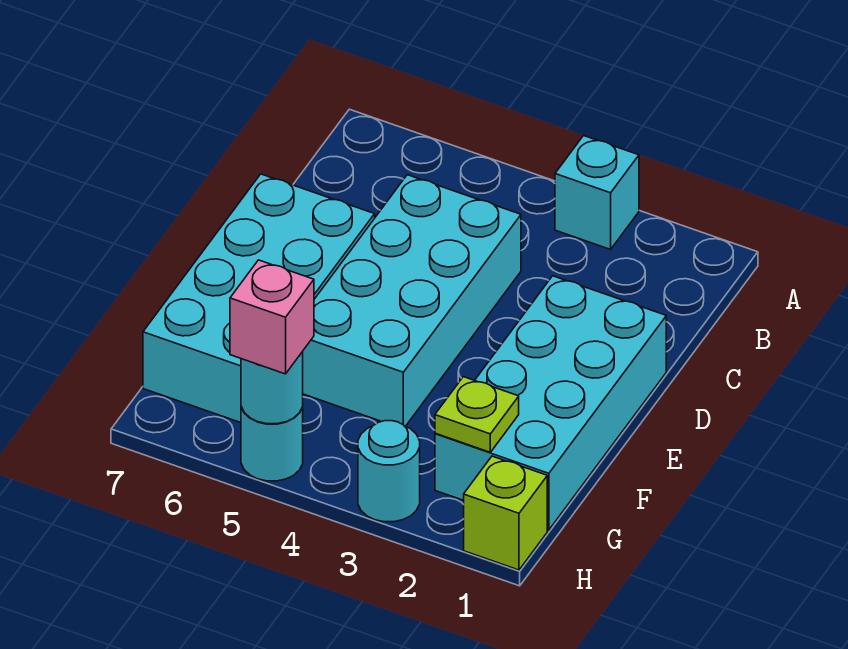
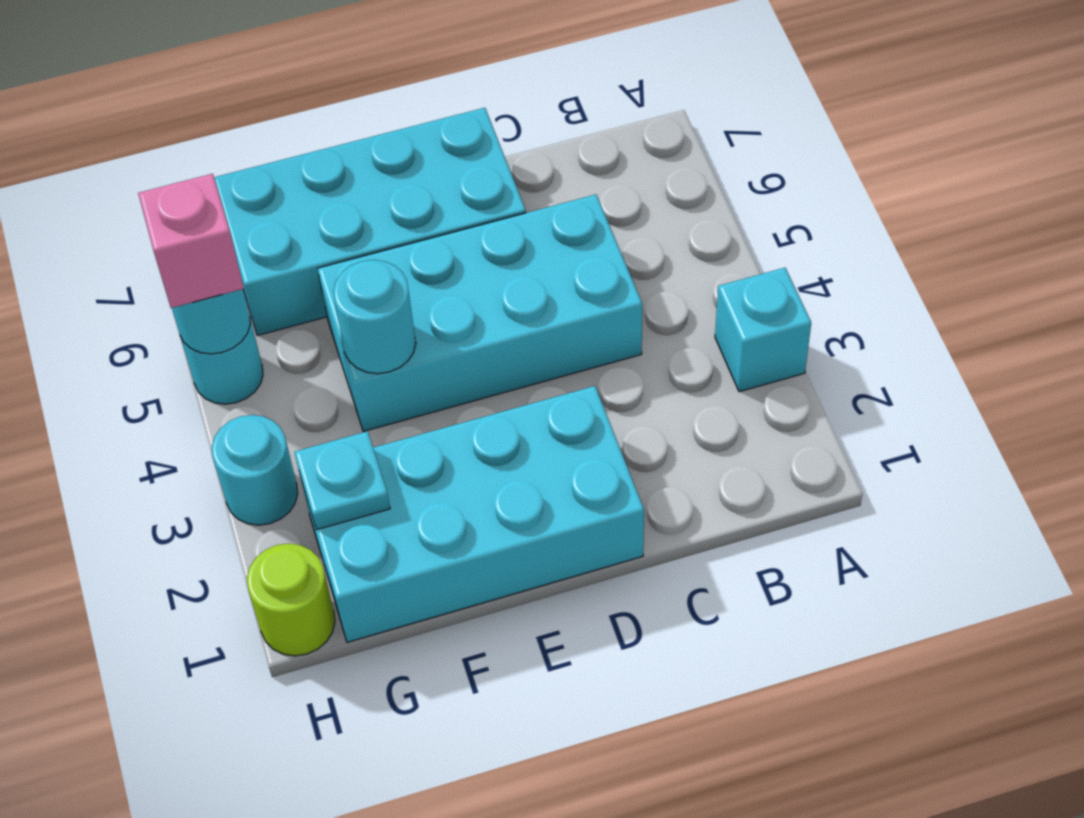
none -> cyan round brick F4 level 2
lime plate G2 level 2 -> cyan plate G2 level 2
lime brick H1 level 1 -> lime round brick H1 level 1

